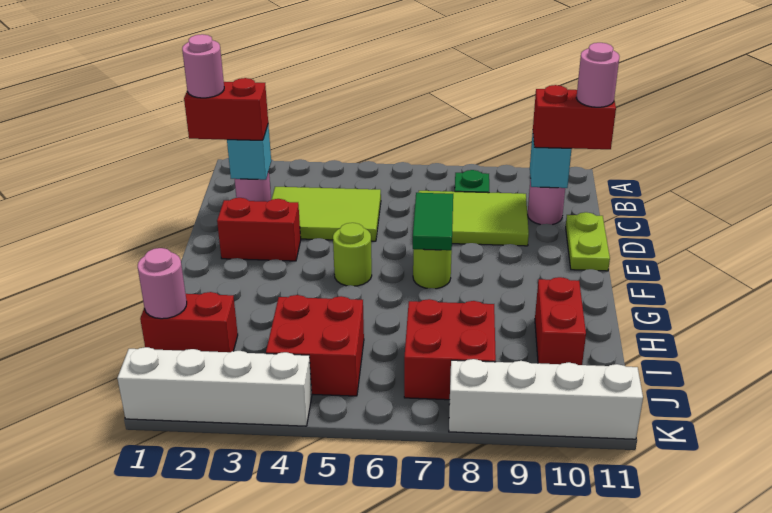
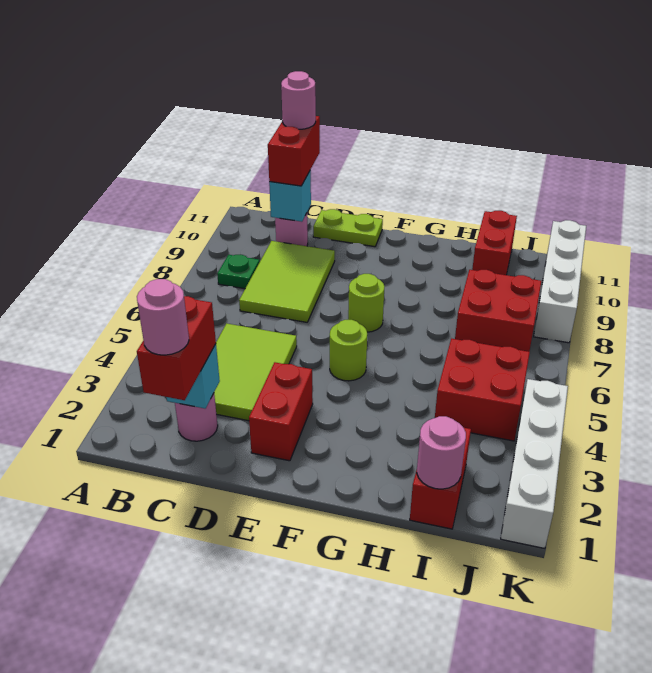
green tile E7:F7 level 2 -> none
red brick H10:I10 level 1 -> red brick I10:I11 level 1

